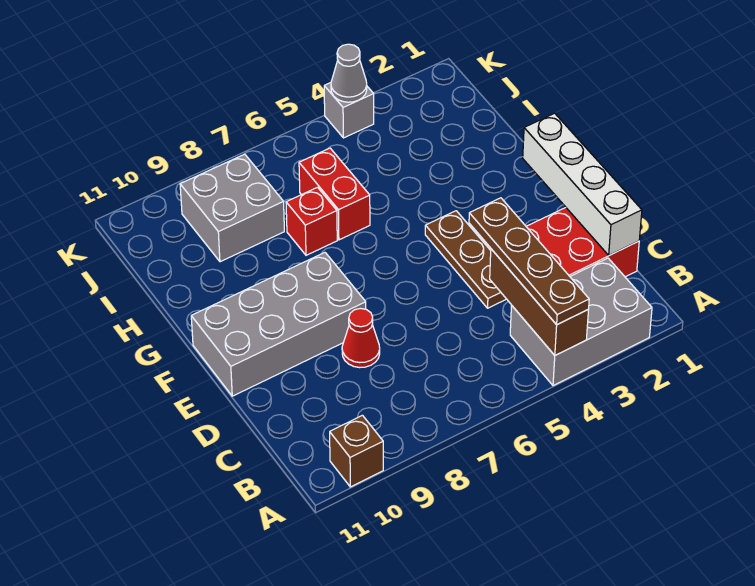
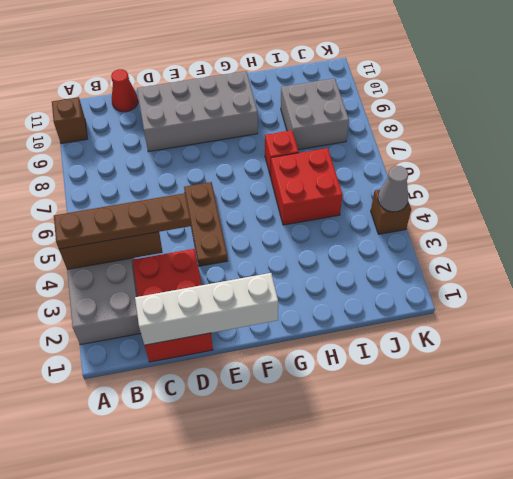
brown plate D4:F4 level 1 -> brown plate E4:E6 level 1
red cone D8 level 1 -> red cone C11 level 1
grey brick E8:F11 level 1 -> grey brick D9:G10 level 1
red brick H6:I6 level 1 -> red brick H5:I6 level 1
grey brick K4 level 1 -> brown brick K4 level 1

